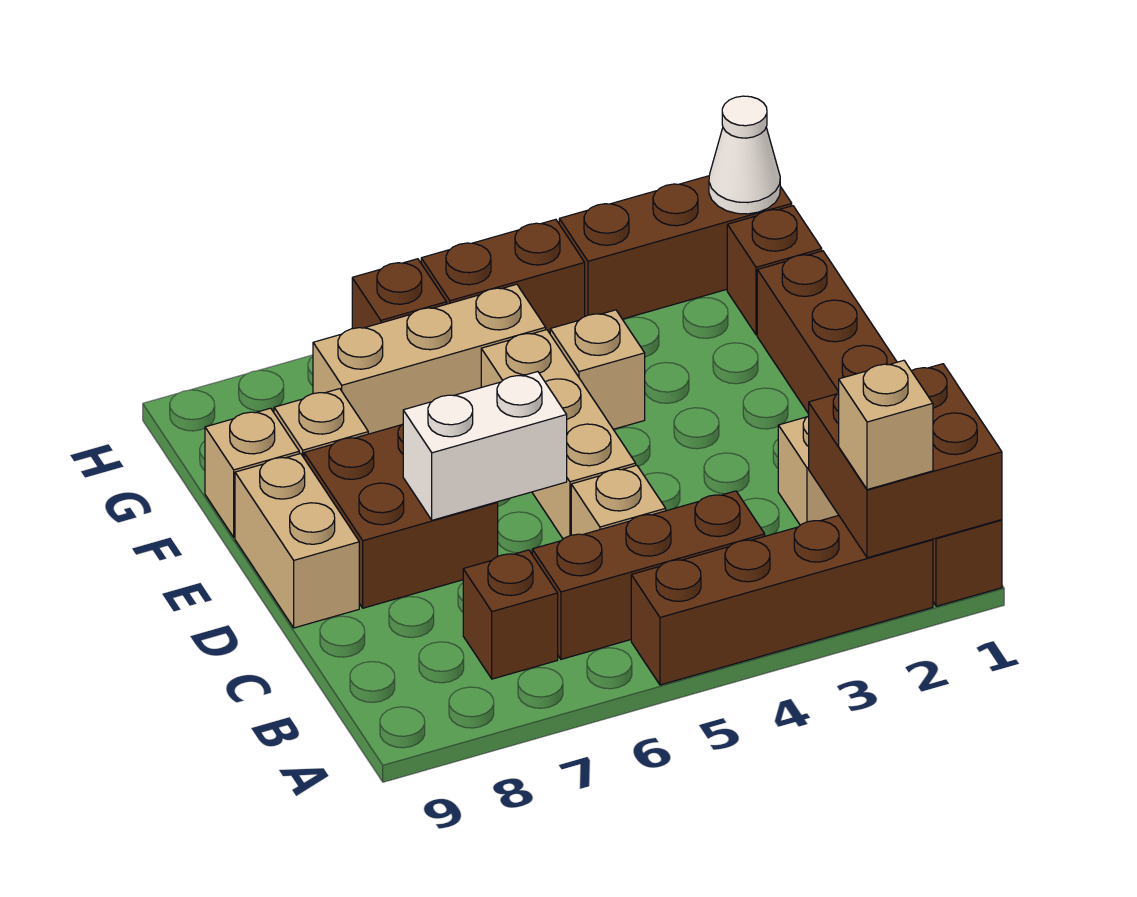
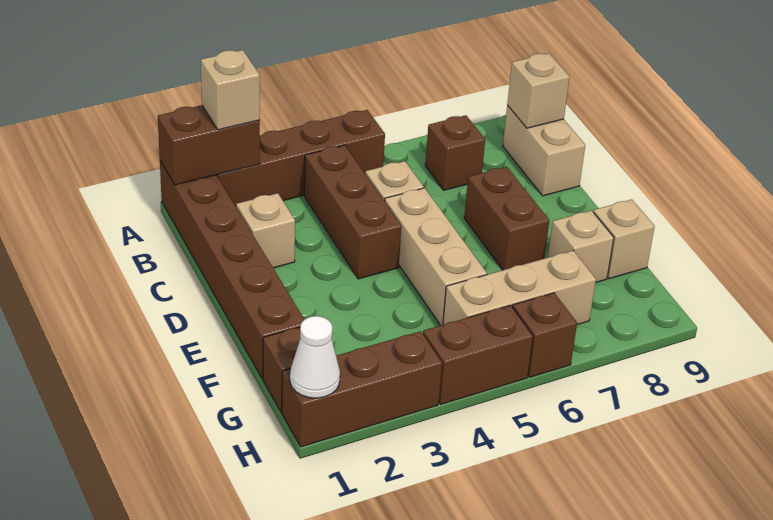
brown brick A1:B2 level 2 -> brown brick A1:A2 level 2
brown brick B4:B6 level 1 -> brown brick B4:D4 level 1
white brick D6:D7 level 2 -> none
brown brick D7:E8 level 1 -> brown brick D7:E7 level 1
tan brick D9:E9 level 1 -> tan brick B9:C9 level 1
tan brick F4 level 1 -> tan brick B9 level 2

